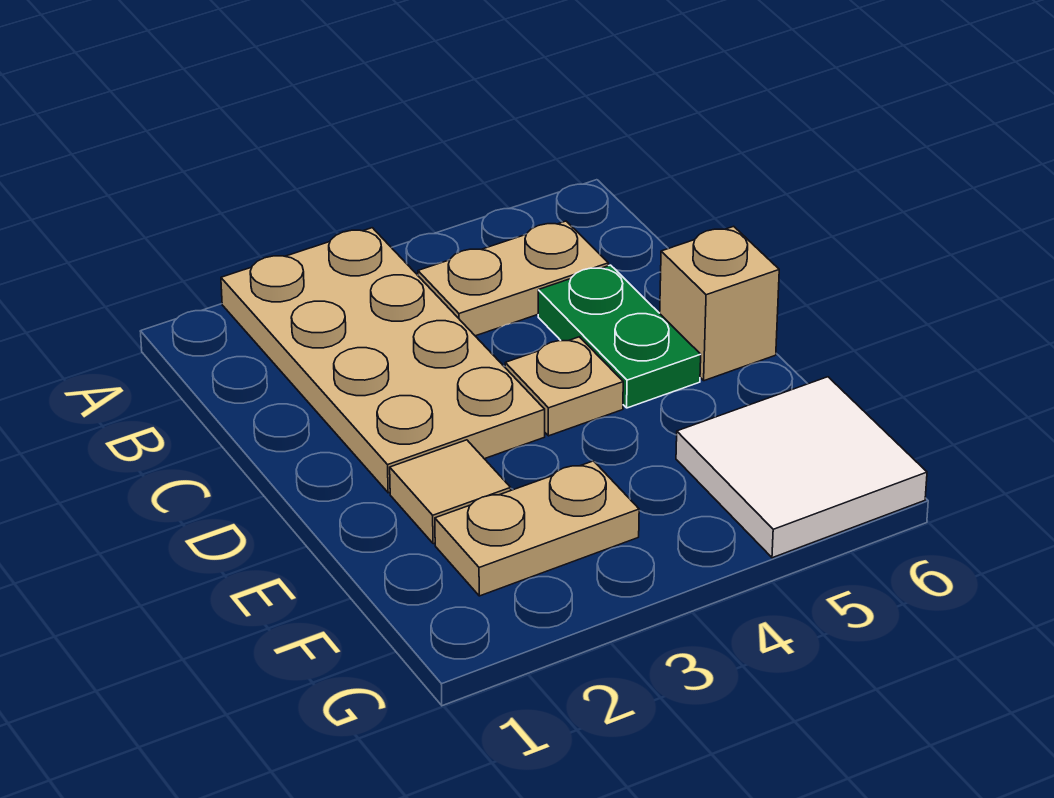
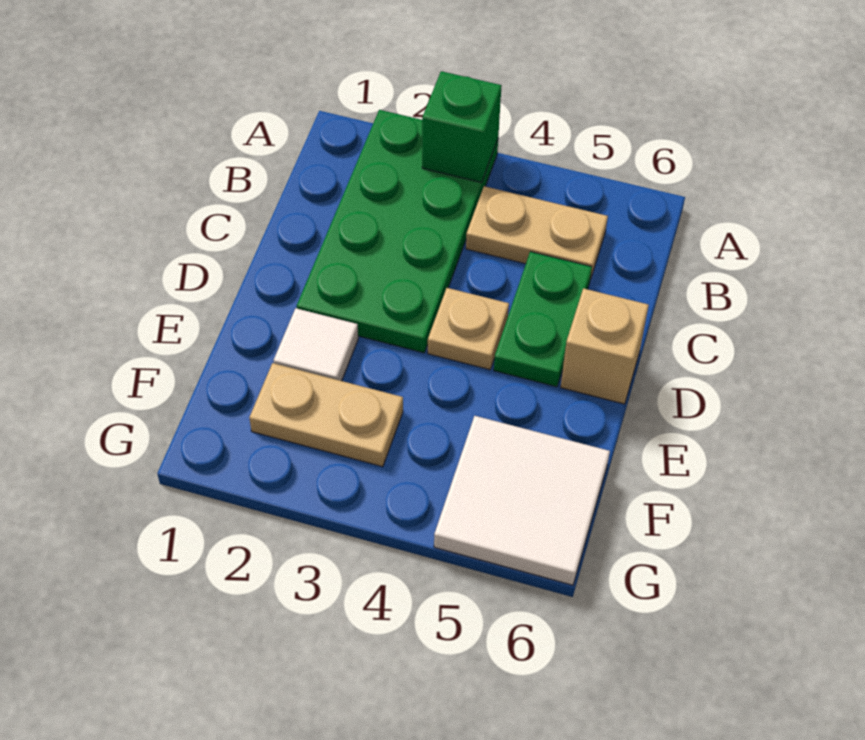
tan plate A2:D3 level 1 -> green plate A2:D3 level 1
none -> green brick A3 level 2
tan tile E2 level 1 -> white tile E2 level 1

